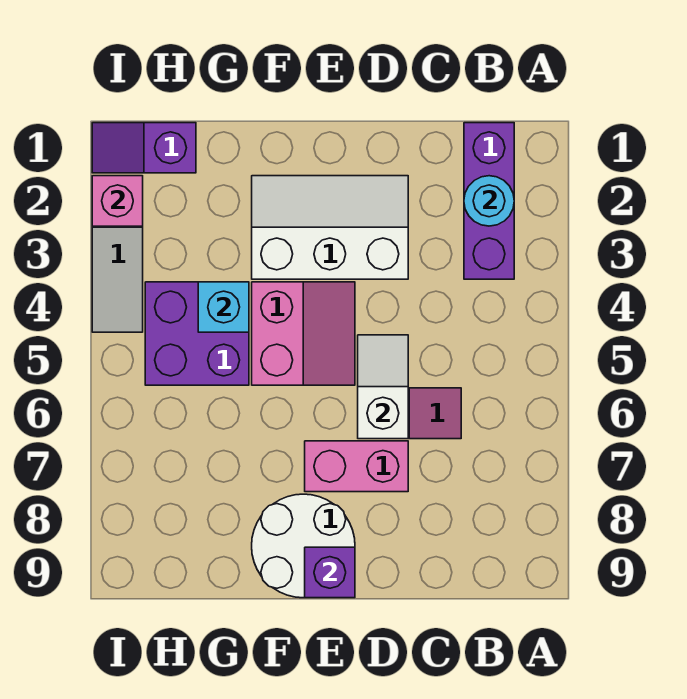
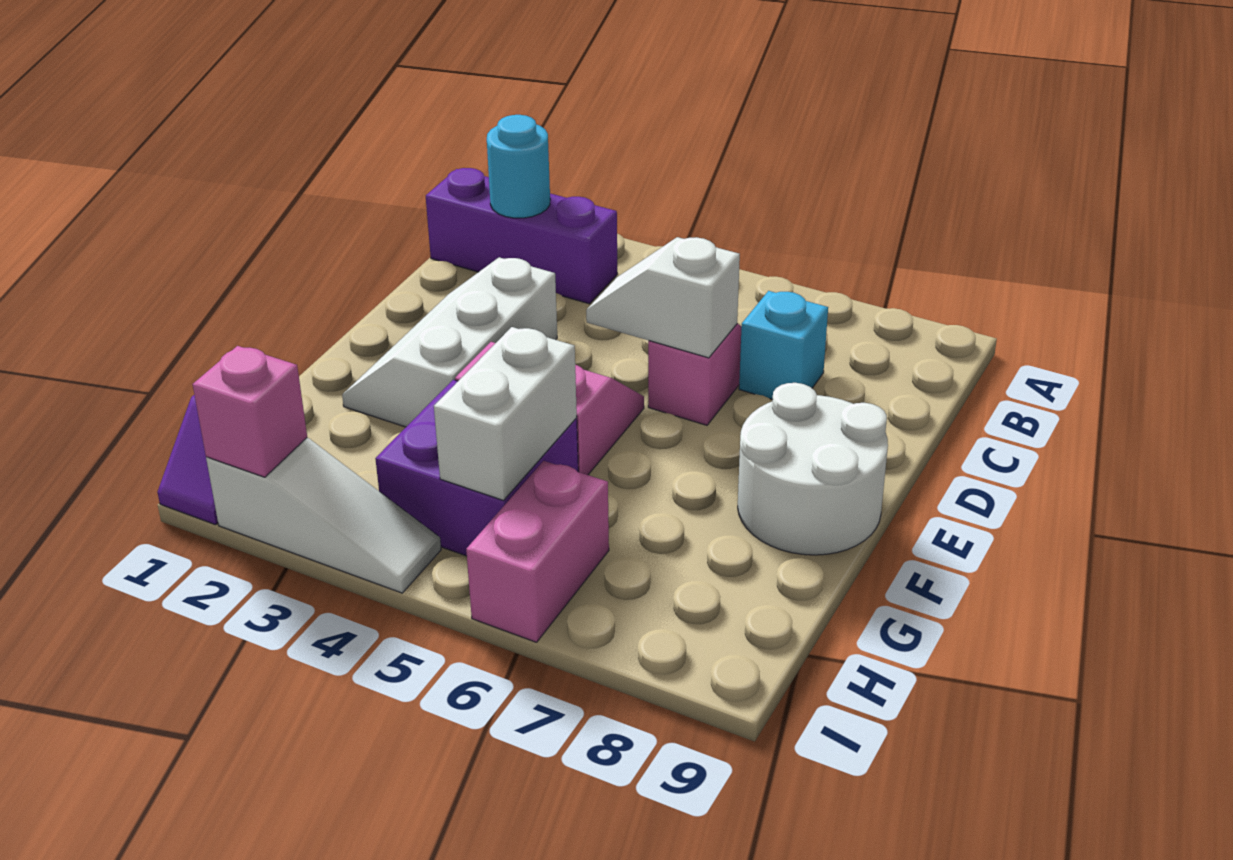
pink brick D7:E7 level 1 -> pink brick H6:I6 level 1
purple brick E9 level 2 -> none
cyan brick G4 level 2 -> cyan brick C7 level 1
none -> white brick G5:H5 level 2

